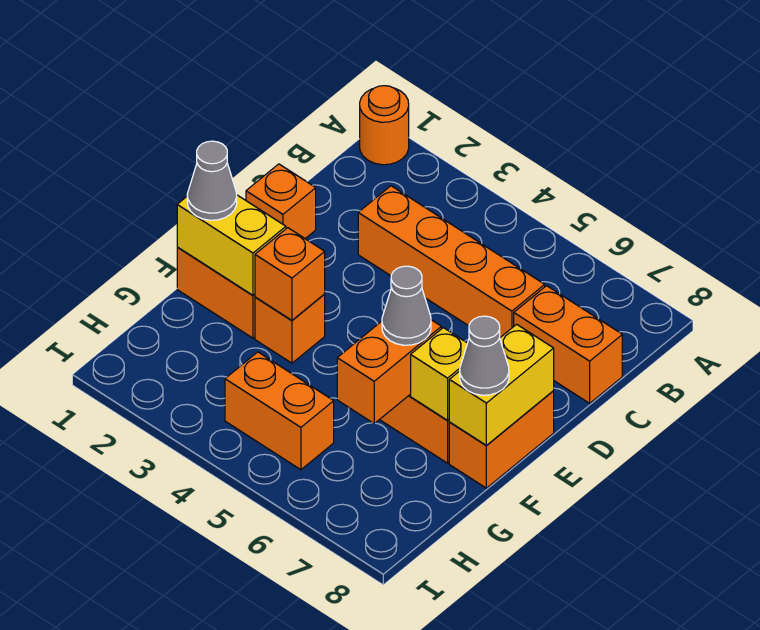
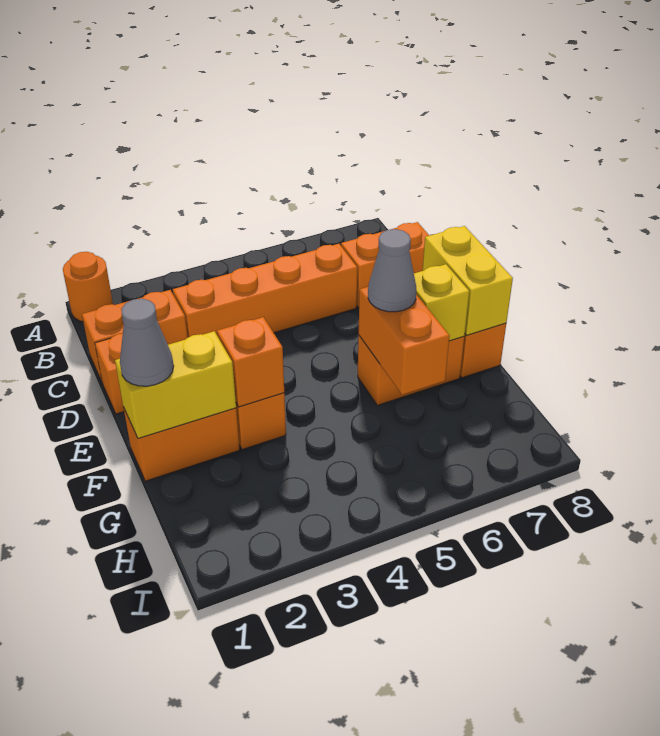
grey cone F8 level 3 -> none
orange brick H4:H5 level 1 -> orange brick C1:C2 level 1

